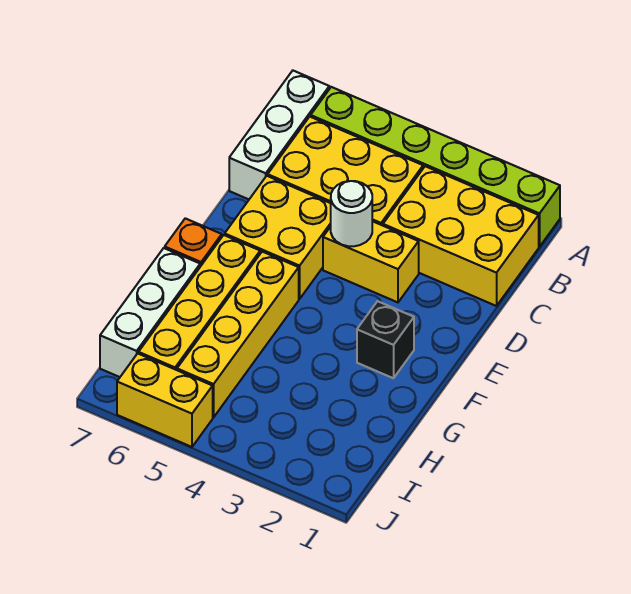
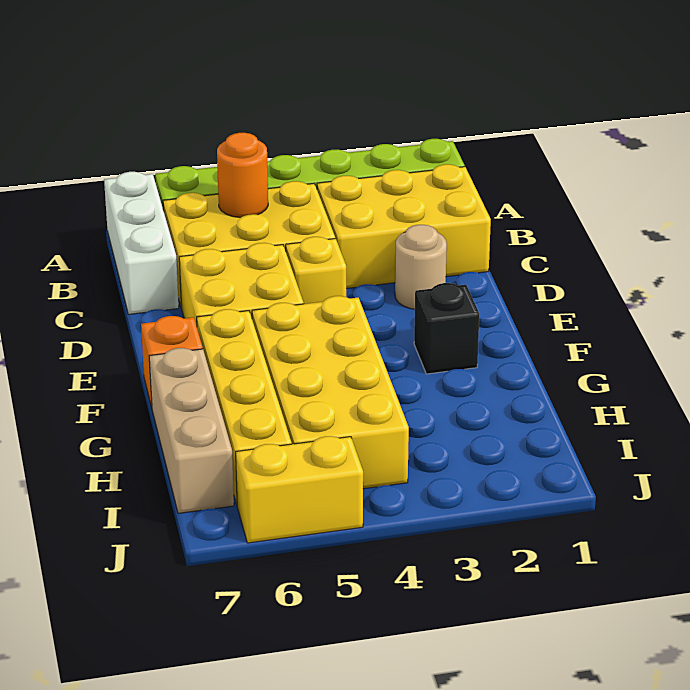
none -> orange round brick B5 level 2
none -> tan round brick D2 level 1
yellow brick D3:D4 level 1 -> yellow brick D4 level 1
white round brick D4 level 2 -> none
yellow brick F5:I5 level 1 -> yellow brick F4:I5 level 1
white brick G7:I7 level 1 -> tan brick G7:I7 level 1

